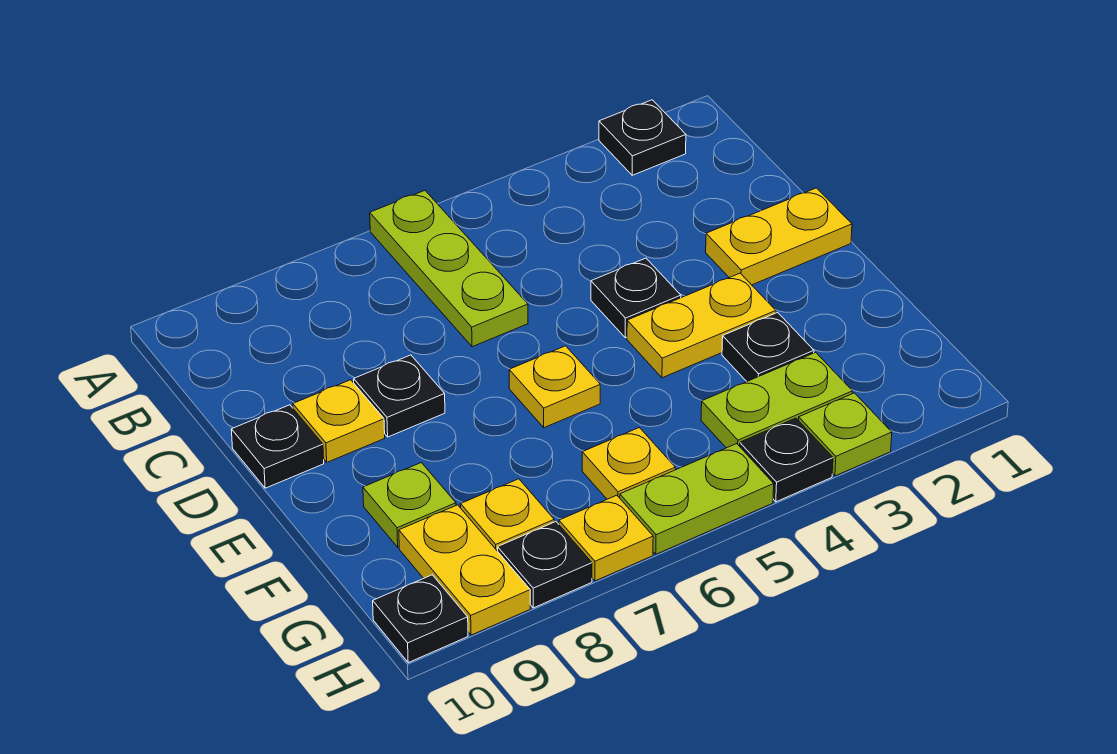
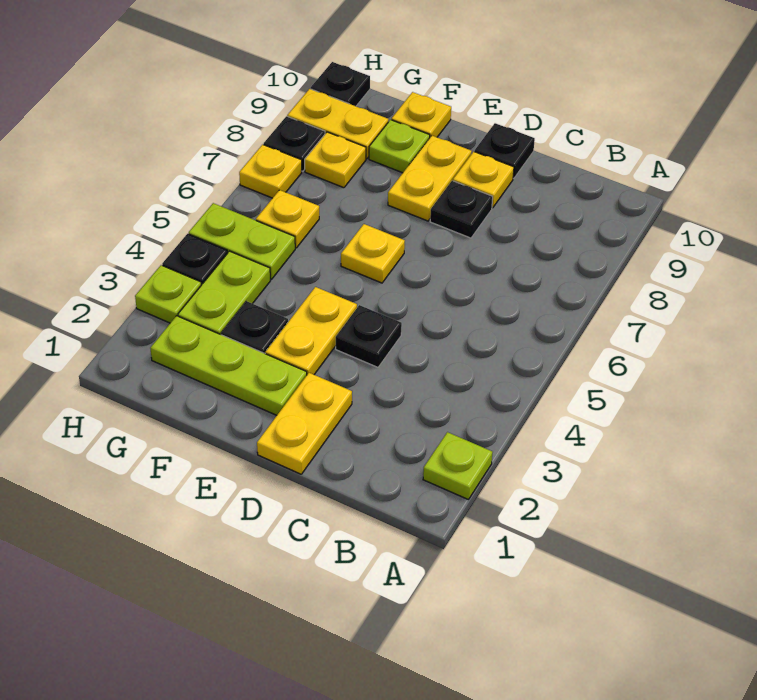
black plate A2 level 1 -> lime plate A2 level 1
lime plate A6:C6 level 1 -> lime plate E2:G2 level 1
none -> yellow plate E8:E9 level 1
none -> yellow plate F10 level 1
lime plate H5:H6 level 1 -> lime plate G5:H5 level 1

